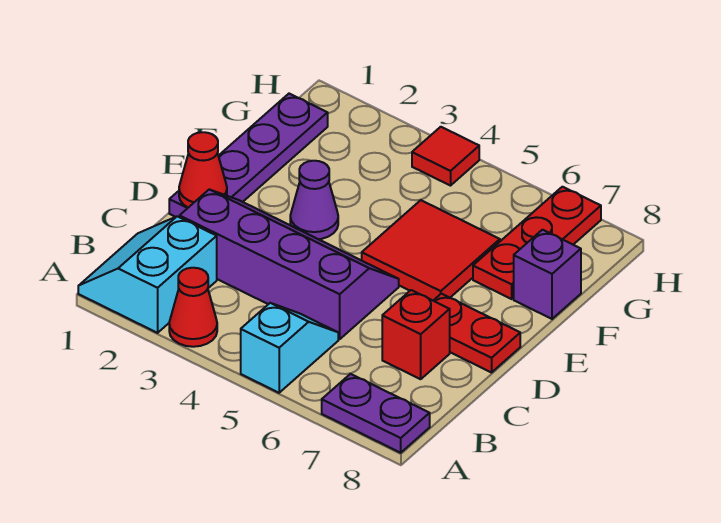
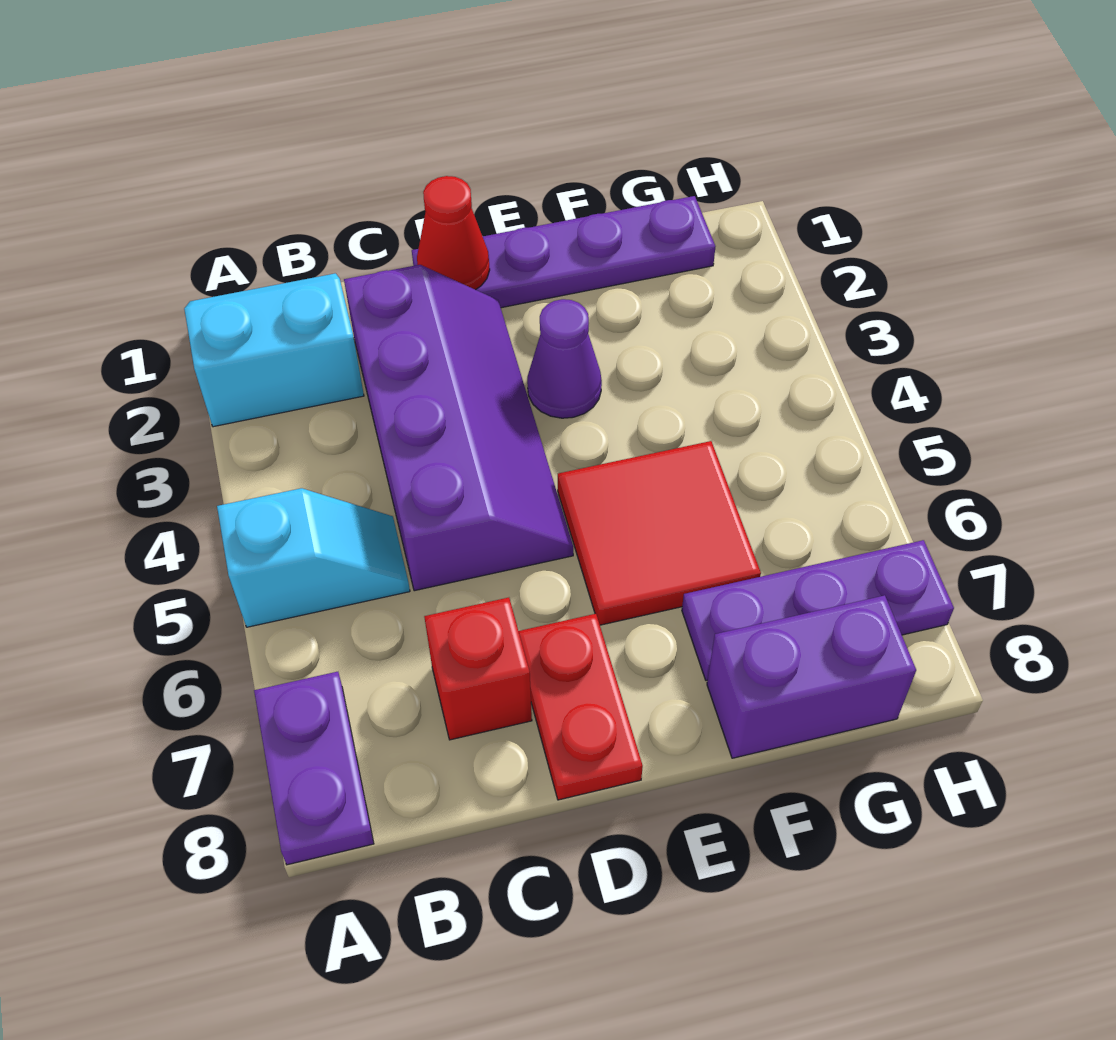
red cone A3 level 1 -> none
red plate F7:H7 level 1 -> purple plate F7:H7 level 1
purple brick F8 level 1 -> purple brick F8:G8 level 1
red tile H4 level 1 -> none

